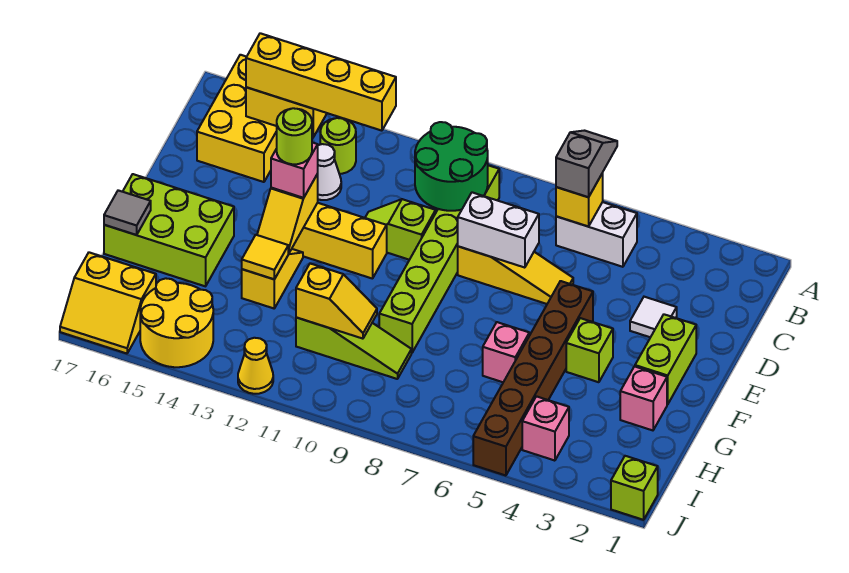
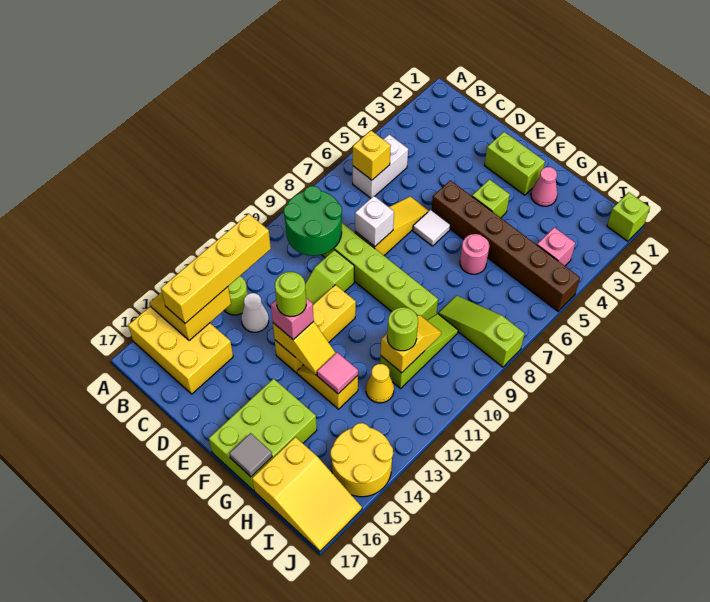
grey slope A6:B6 level 3 top B -> none
white tile D3 level 1 -> white tile E6 level 1
white brick D7:D8 level 2 -> white brick D8 level 2
pink brick G2 level 1 -> pink cone G2 level 1
pink brick G6 level 1 -> pink round brick G6 level 1
yellow tile G13 level 2 -> pink tile G13 level 2
none -> lime slope H8:J8 level 1 top J
none -> lime round brick H11 level 3
yellow slope I16:J17 level 1 top I -> yellow slope H16:J17 level 1 top H
yellow cone J12 level 1 -> yellow cone H12 level 1

